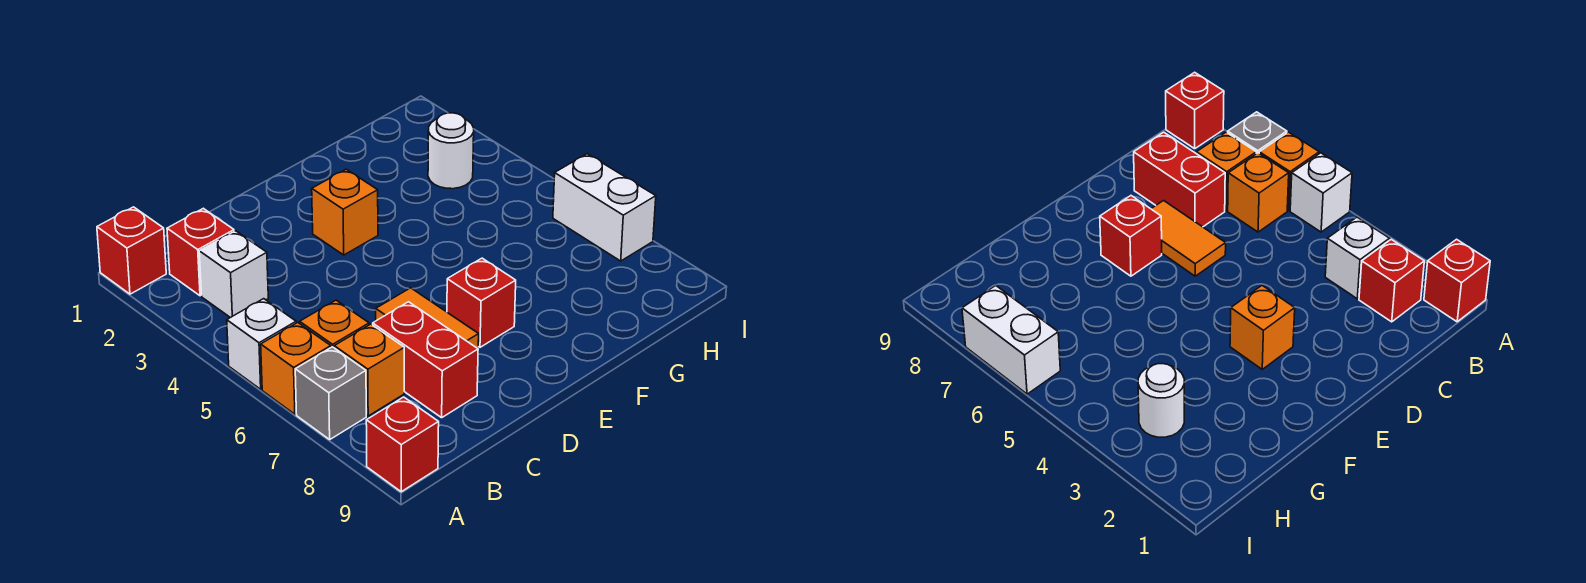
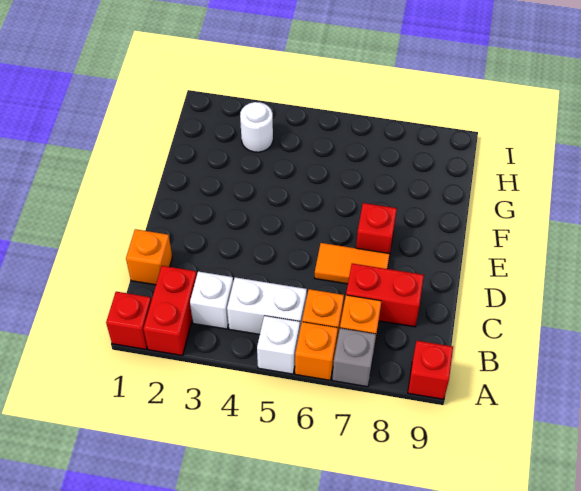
red brick B2 level 1 -> red brick A2:B2 level 1
orange brick E3 level 1 -> orange brick C1 level 1
white brick I6:I7 level 1 -> white brick B4:B5 level 1

